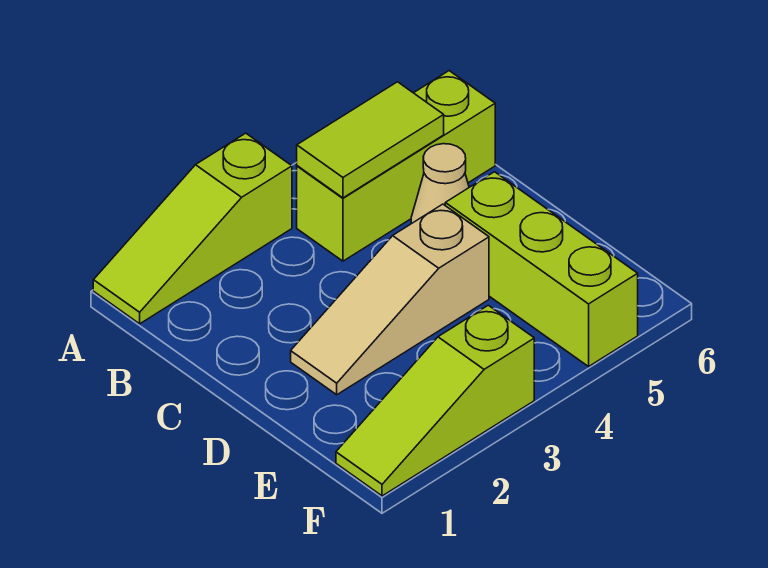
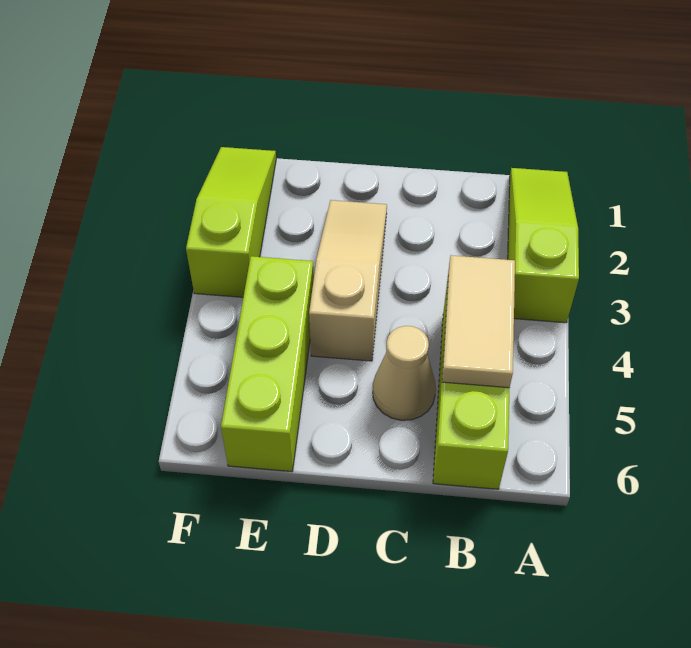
lime tile B4:B5 level 2 -> tan tile B4:B5 level 2
lime brick D5:F5 level 1 -> lime brick E4:E6 level 1

